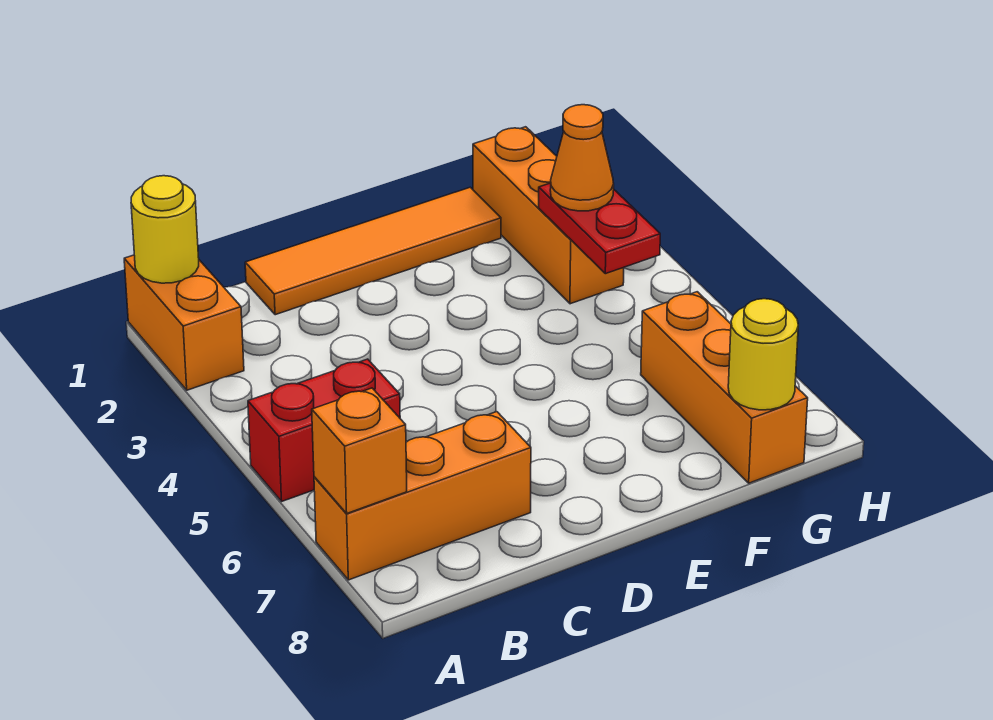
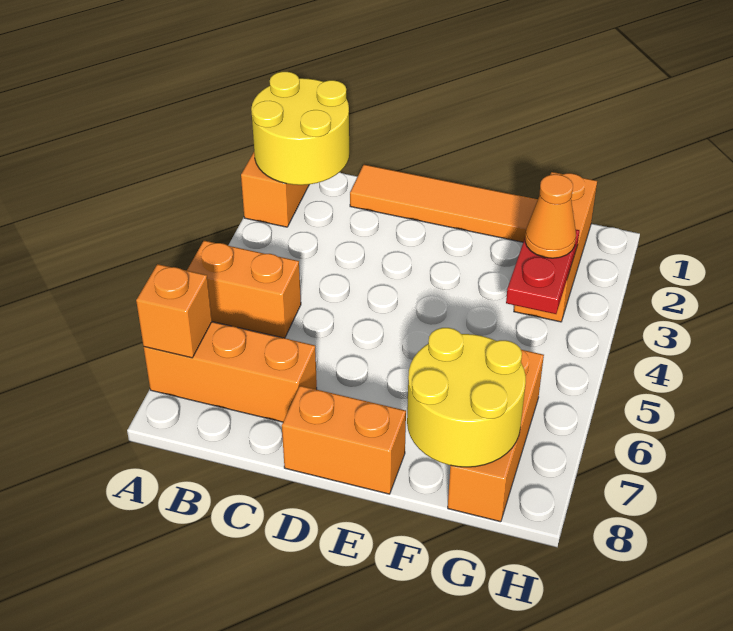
yellow round brick A1 level 2 -> yellow round brick A1:B2 level 2
red brick A5:B5 level 1 -> orange brick A5:B5 level 1
none -> orange brick D8:E8 level 1
yellow round brick G8 level 2 -> yellow round brick F7:G8 level 2

